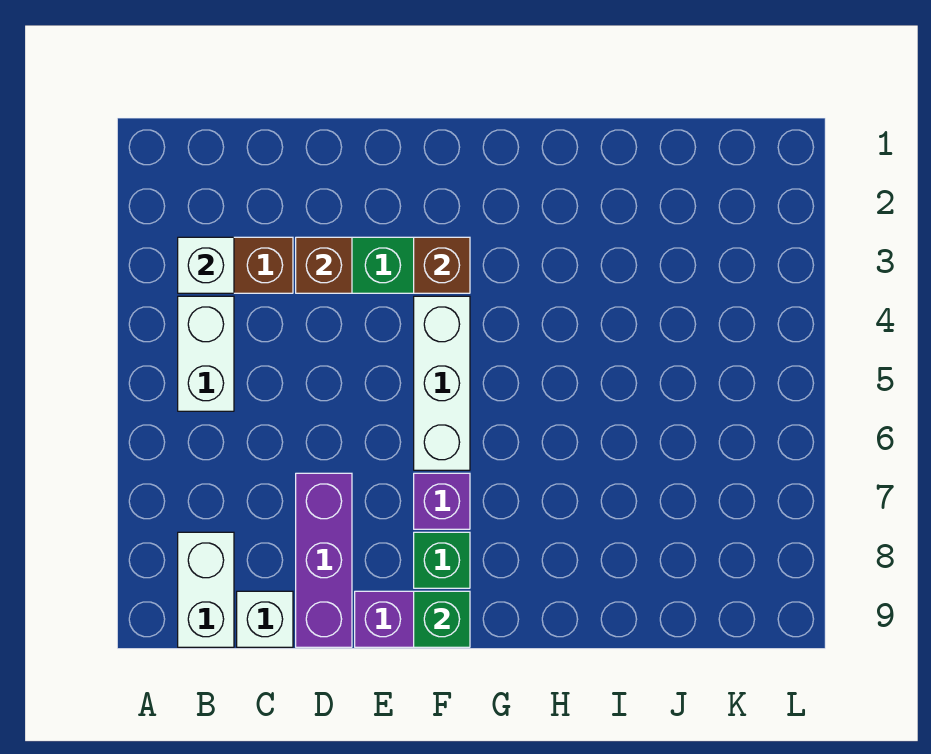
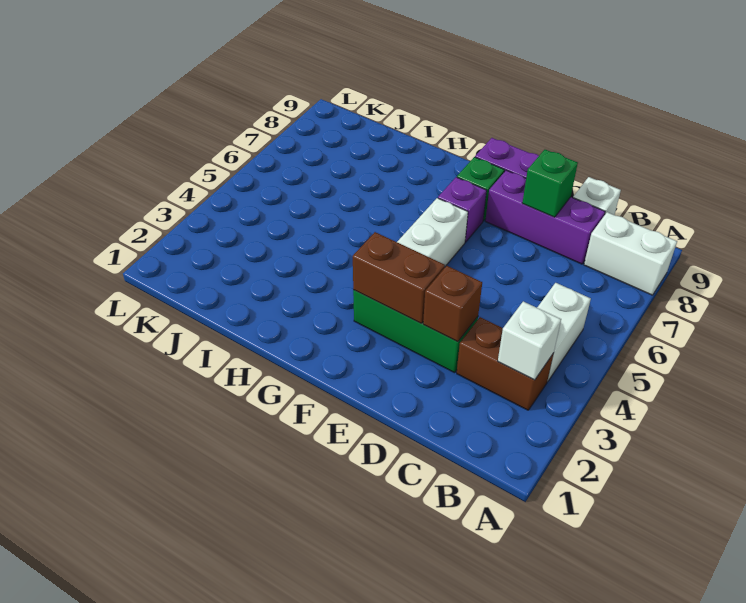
white brick B8:B9 level 1 -> white brick A8:B8 level 1
purple brick D7:D9 level 1 -> purple brick C8:E8 level 1
brown brick F3 level 2 -> brown brick E3:F3 level 2
green brick F9 level 2 -> green brick D8 level 2

